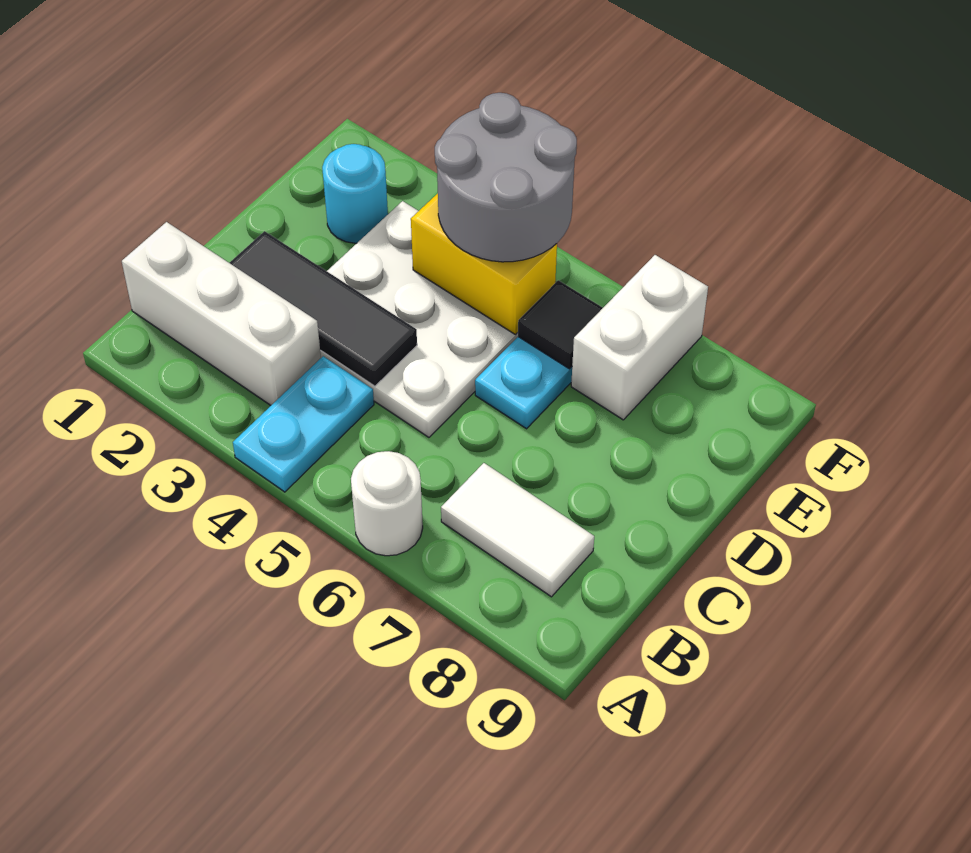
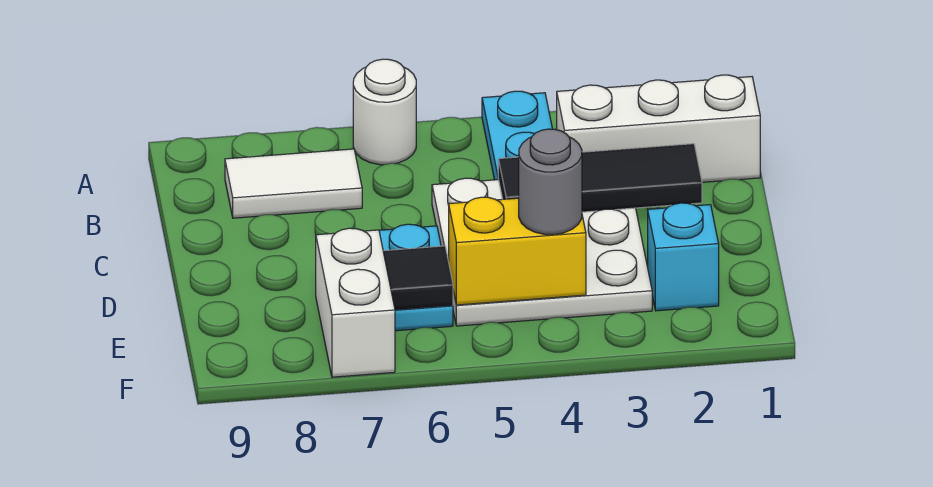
cyan round brick E2 level 1 -> cyan brick E2 level 1
grey round brick E4:F5 level 3 -> grey round brick E4 level 3

